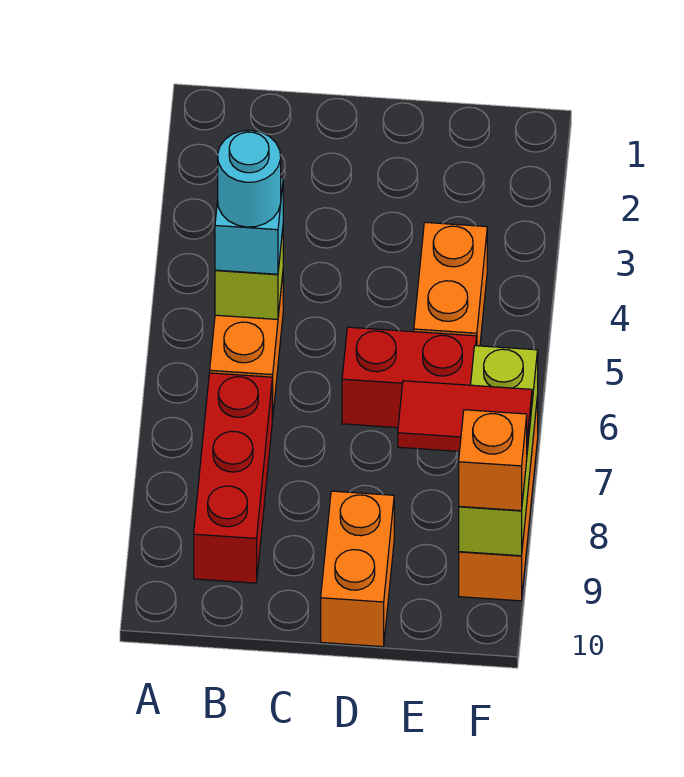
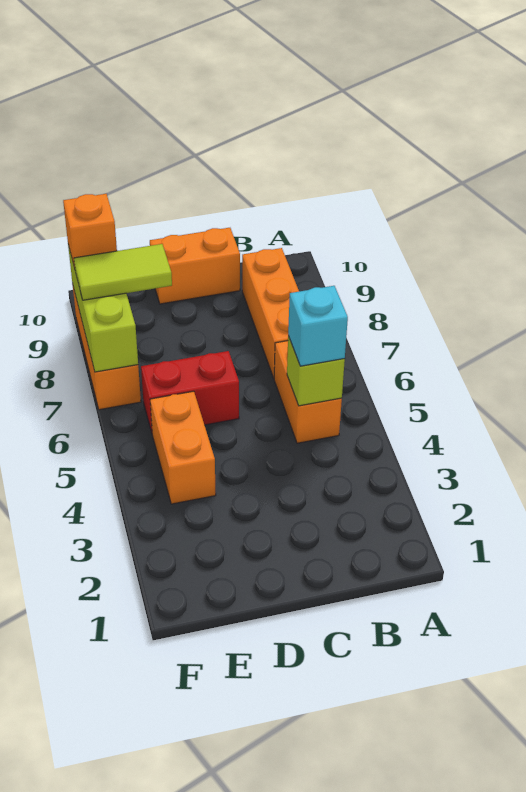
cyan round brick B5 level 4 -> none
red brick B7:B9 level 1 -> orange brick B7:B9 level 1
orange brick D9:D10 level 1 -> orange brick C10:D10 level 1
red tile E8:F8 level 3 -> lime tile E8:F8 level 3

